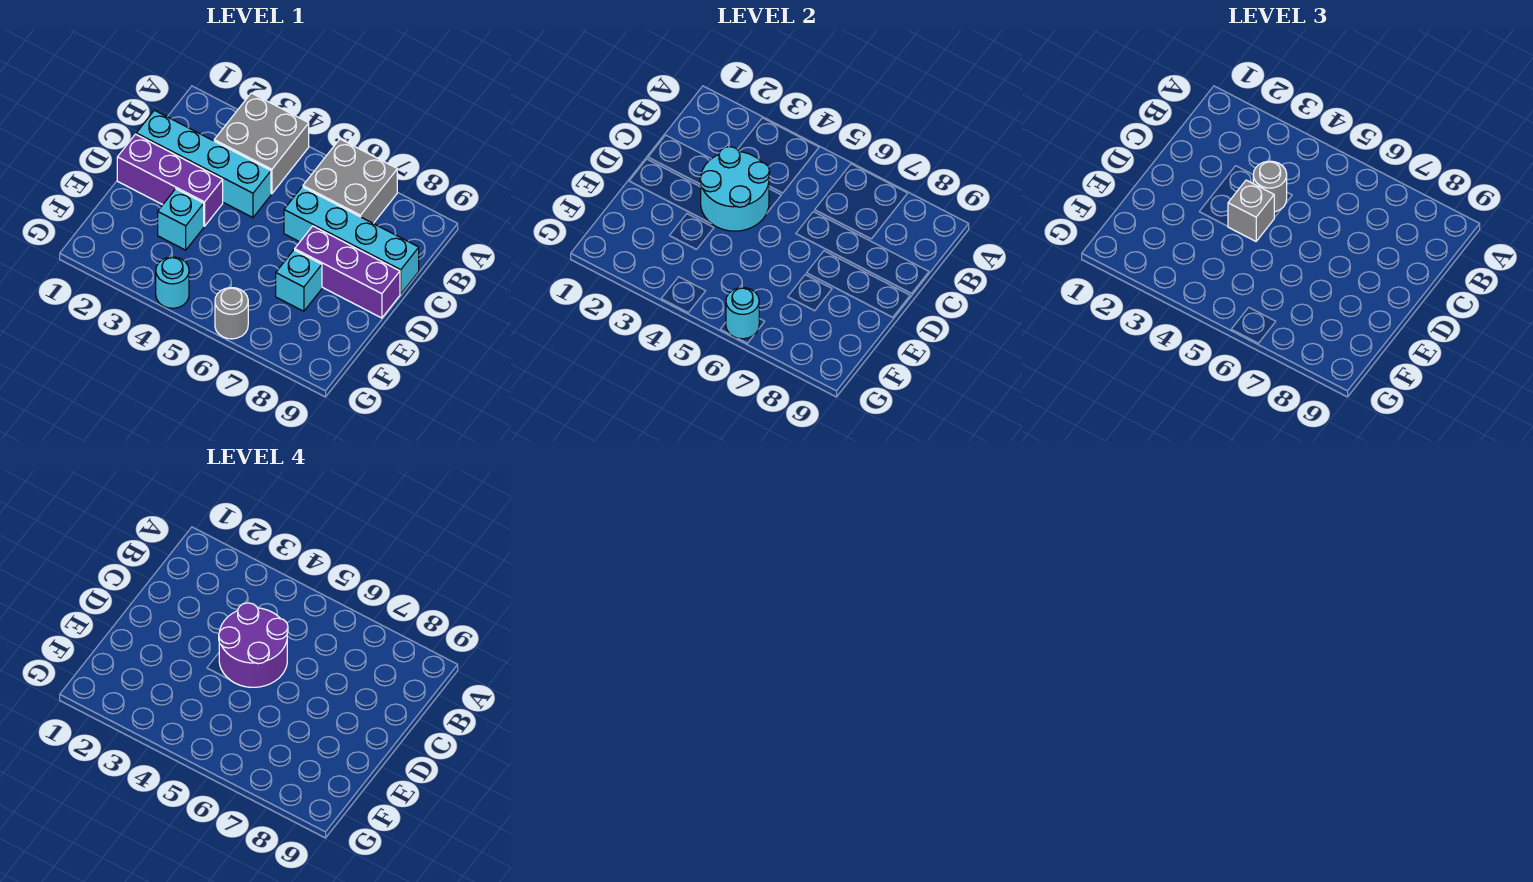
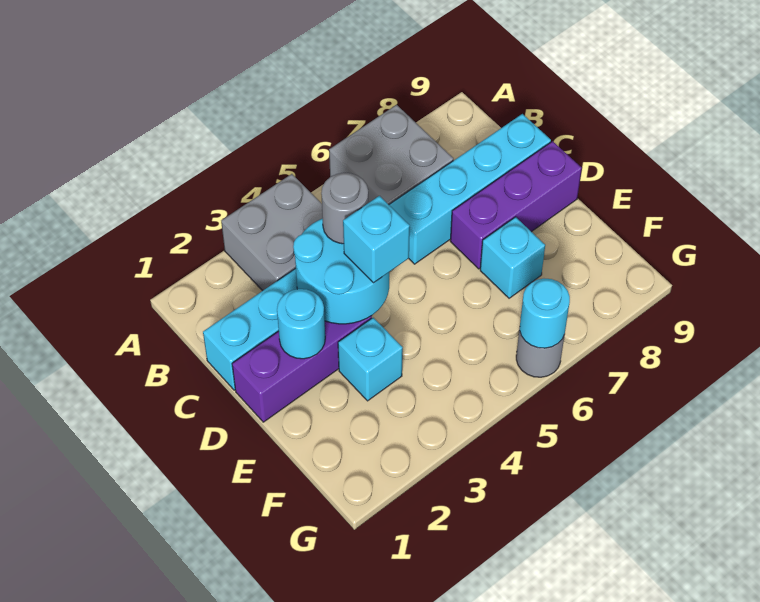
purple round brick C4:D5 level 4 -> none
grey brick D4 level 3 -> cyan brick D4 level 3
cyan round brick G4 level 1 -> cyan round brick D2 level 2

